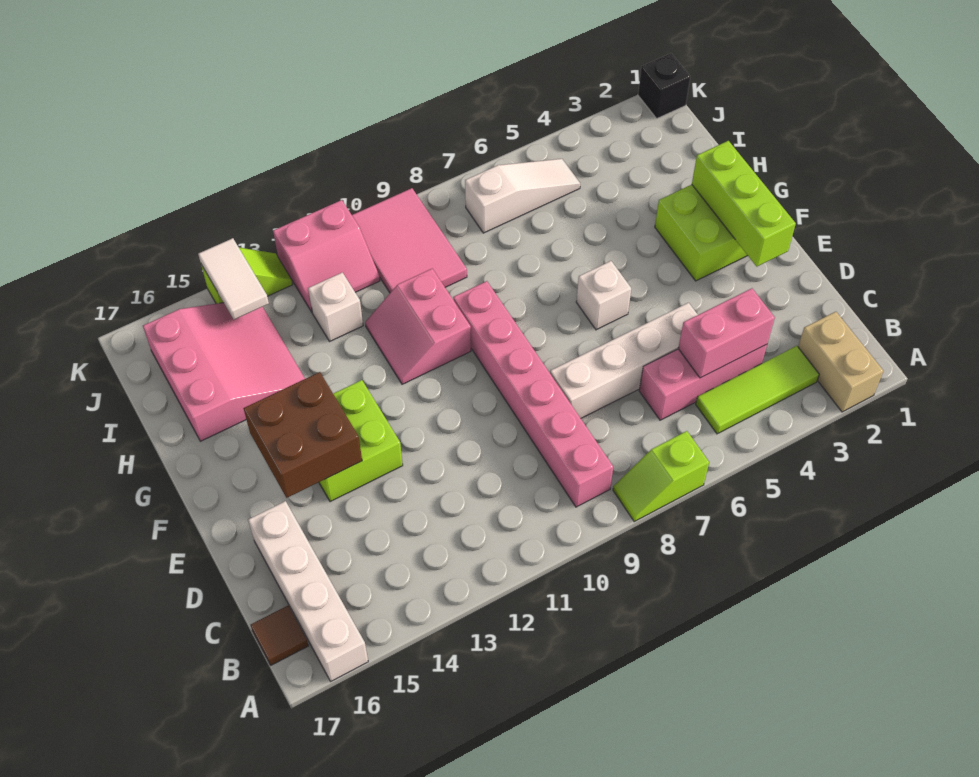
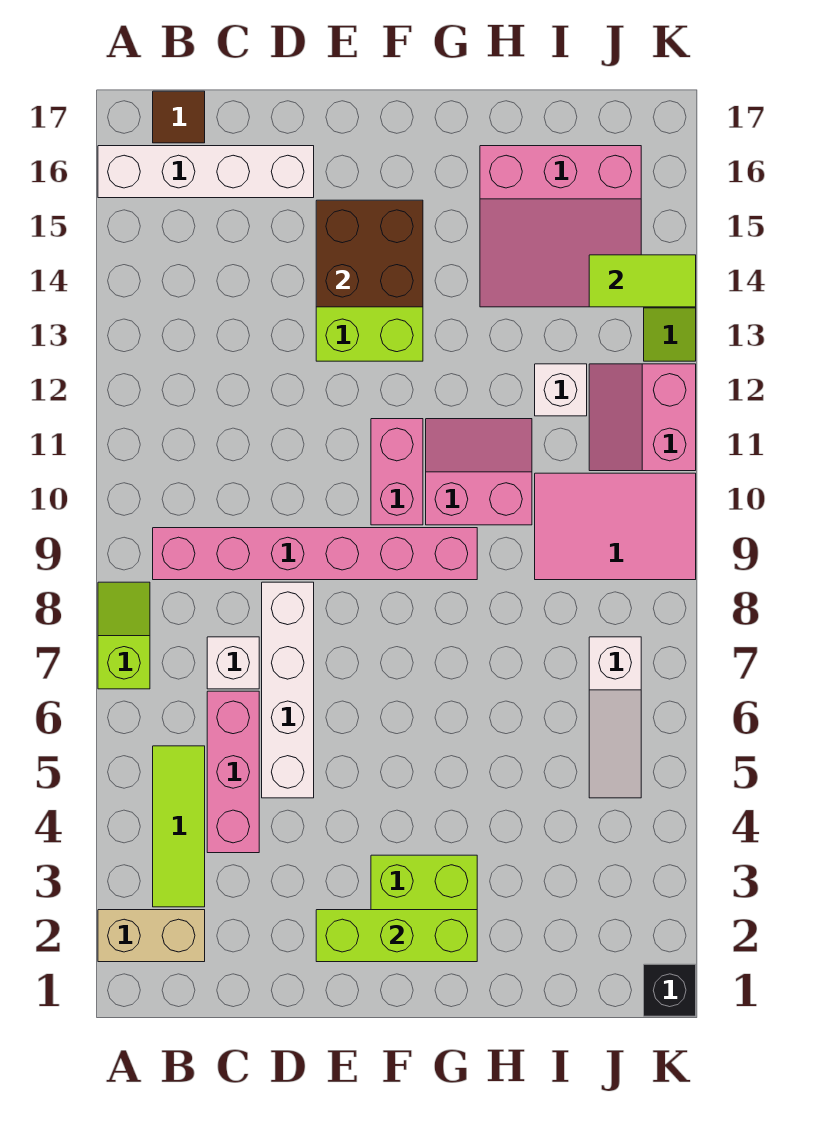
pink brick C4:C5 level 2 -> pink brick F10:F11 level 1
white brick F6 level 1 -> white brick C7 level 1
white tile J14:K14 level 2 -> lime tile J14:K14 level 2

